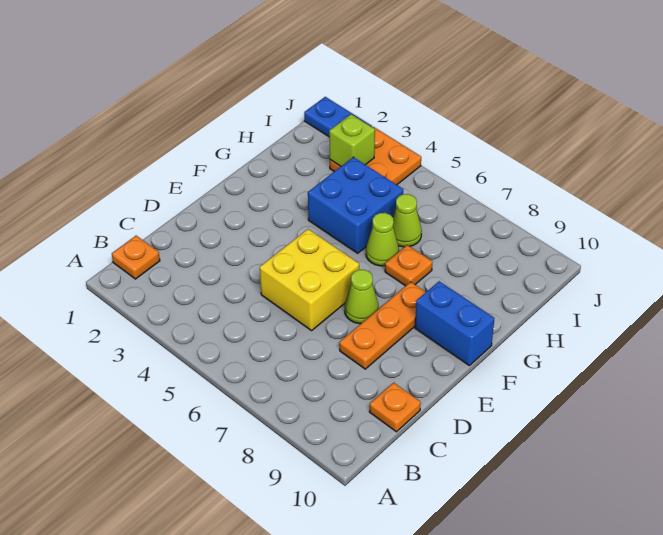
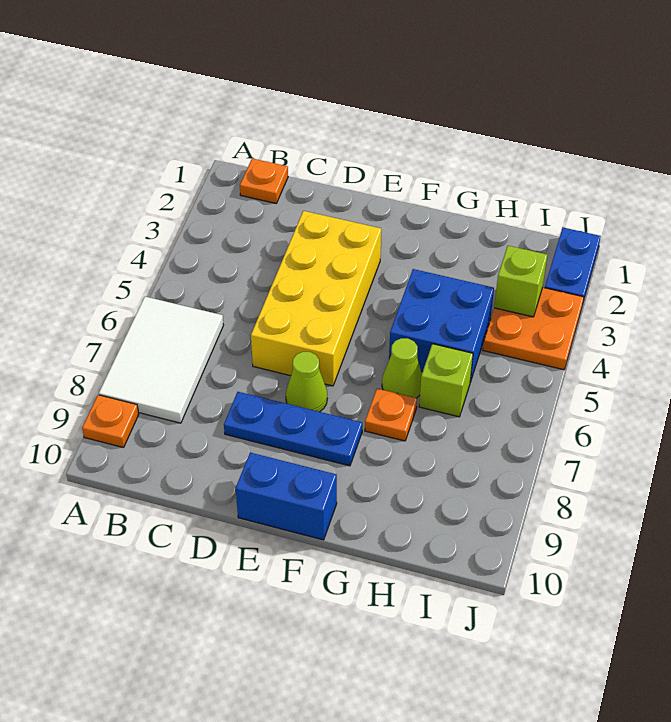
none -> white tile A6:B8 level 1
orange plate C10 level 1 -> orange plate A9 level 1
yellow brick D5:E6 level 1 -> yellow brick D3:E6 level 1
orange plate D8:F8 level 1 -> blue plate D8:F8 level 1
blue brick F9:F10 level 1 -> blue brick E10:F10 level 1
lime cone H6 level 1 -> lime brick H6 level 1

